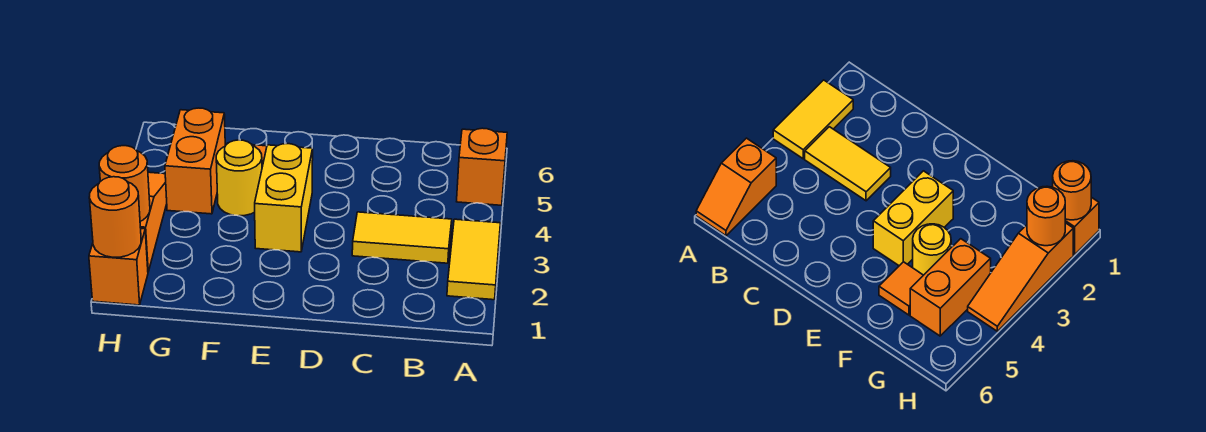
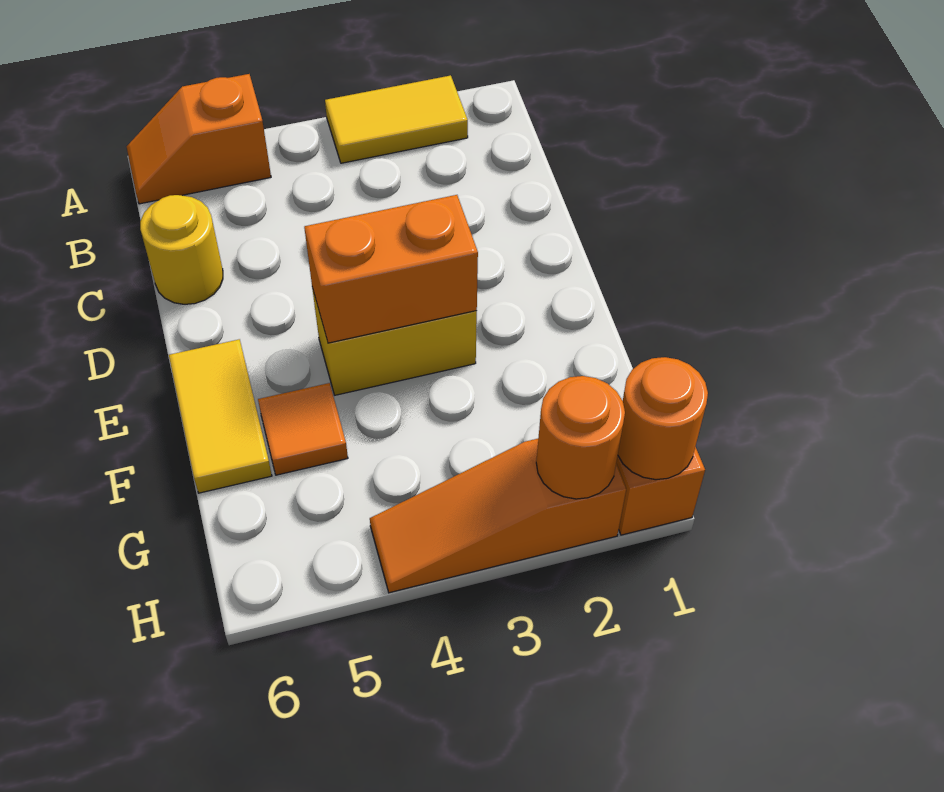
yellow tile B3:C3 level 1 -> yellow tile E6:F6 level 1
yellow round brick F4 level 1 -> yellow round brick C6 level 1
orange brick G4:G5 level 1 -> orange brick E3:E4 level 2

